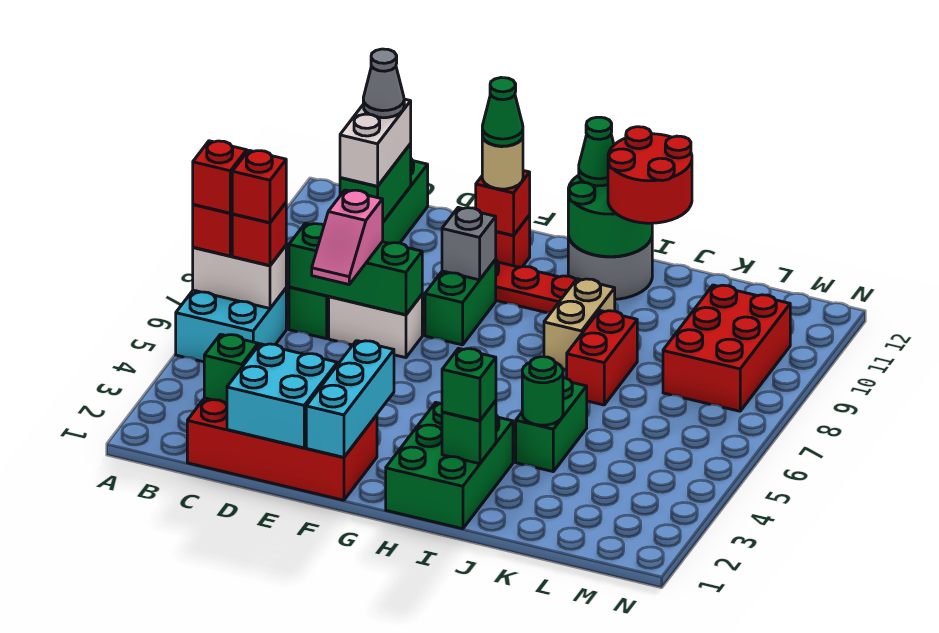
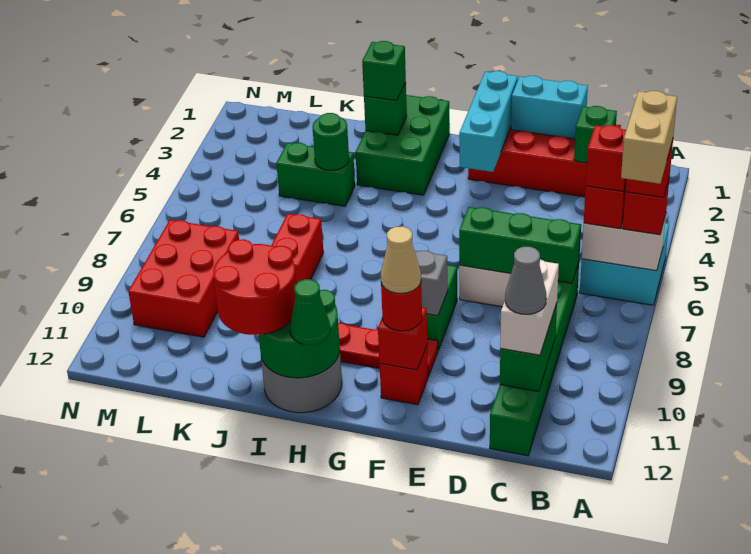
cyan brick D1:E2 level 2 -> cyan brick D1:E1 level 2
pink slope D6:D7 level 3 top 7 -> none
tan round brick F11 level 3 -> red round brick F11 level 3
green cone F11 level 4 -> tan cone F11 level 4
tan brick I8:I9 level 1 -> tan brick A6:A7 level 5
green brick J4:J5 level 1 -> green brick J4:K4 level 1

